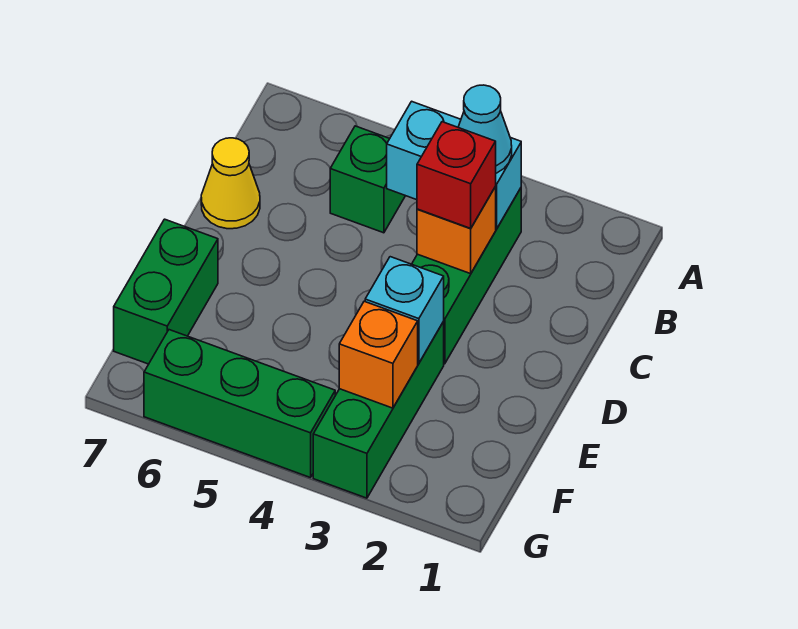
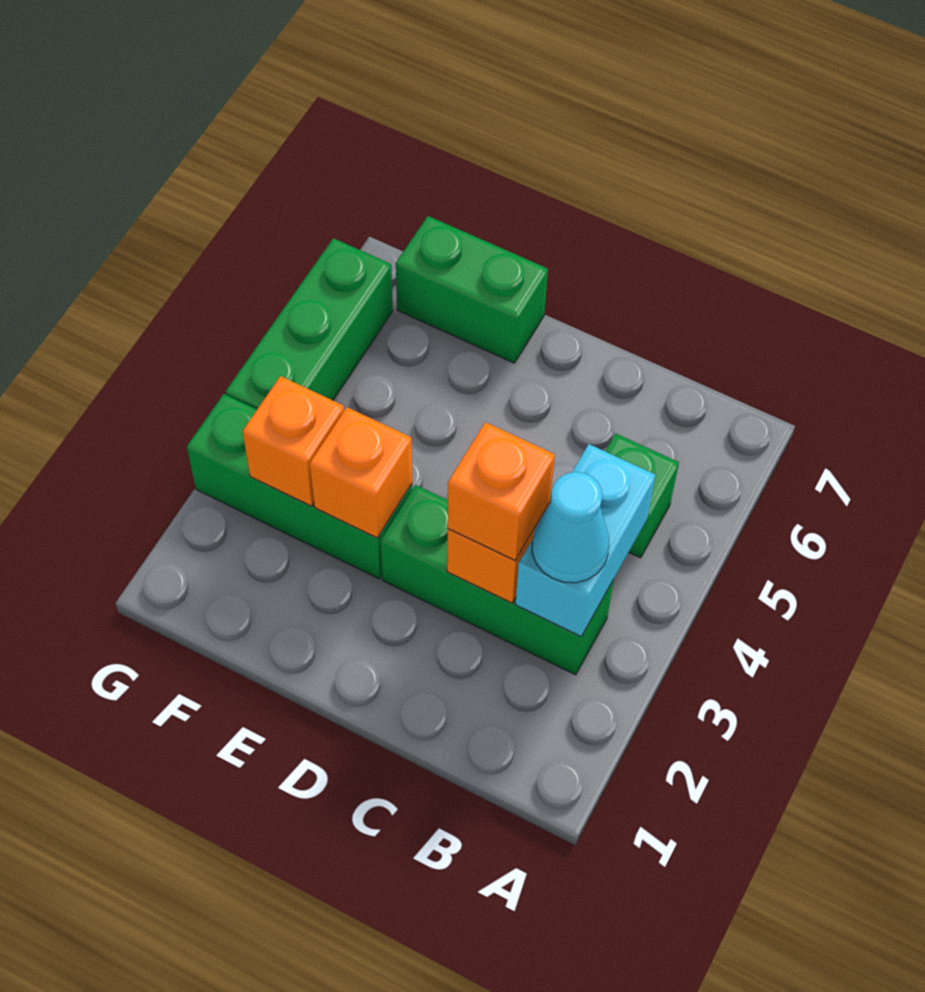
red brick C3 level 3 -> orange brick C3 level 3
yellow cone C7 level 1 -> none
cyan brick E3 level 2 -> orange brick E3 level 2

